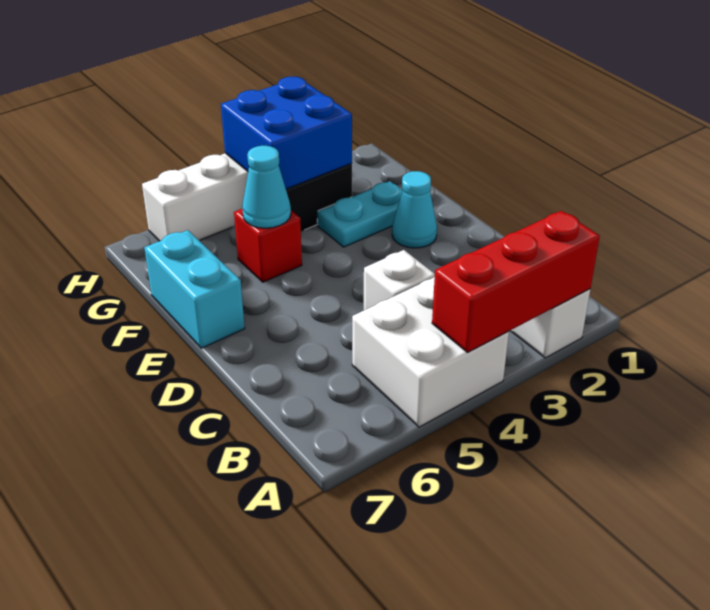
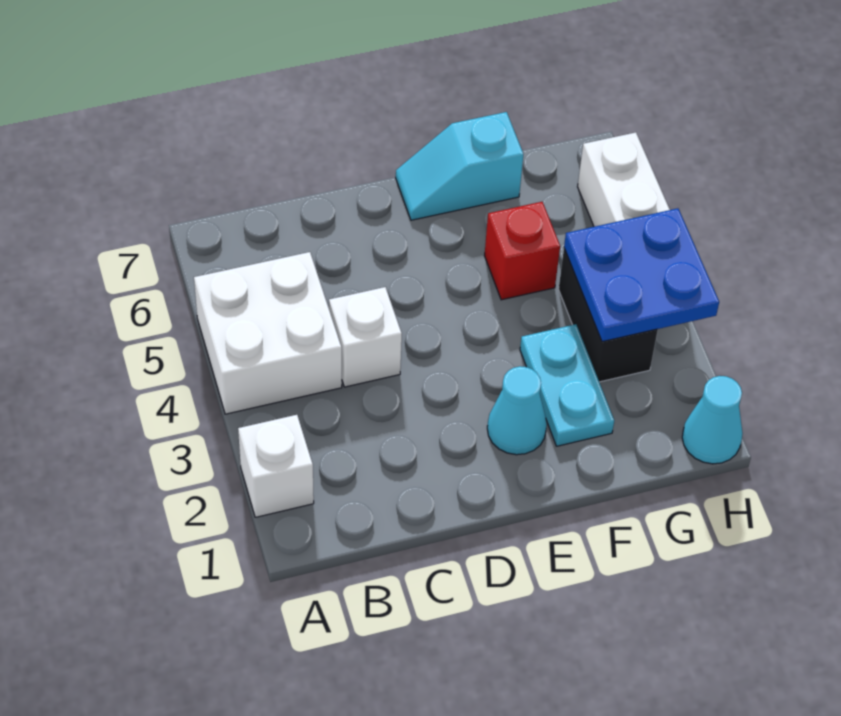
red brick A2:A4 level 2 -> none
cyan brick E7:F7 level 1 -> cyan slope E7:F7 level 1 top F
cyan cone F5 level 2 -> cyan cone H1 level 1
blue brick G3:H4 level 2 -> blue plate G3:H4 level 2

